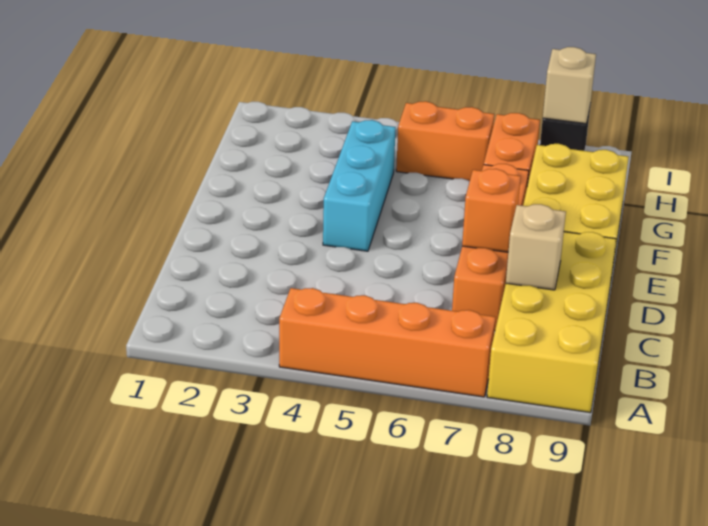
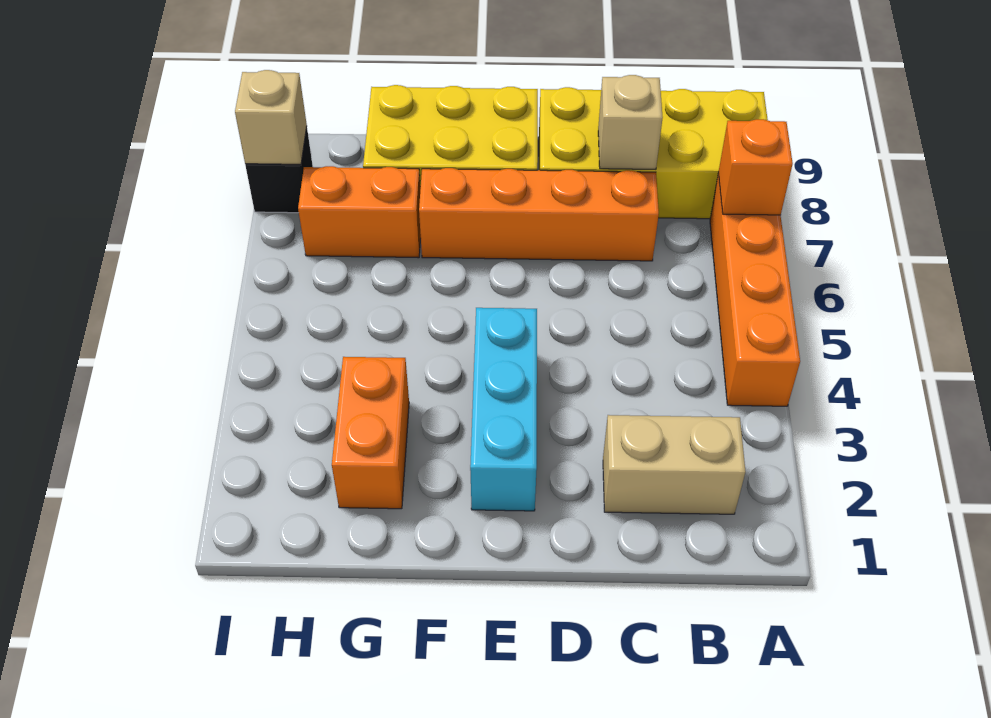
none -> tan brick B2:C2 level 1
orange brick D7 level 2 -> orange brick A7 level 2
cyan brick E4:G4 level 1 -> cyan brick E2:E4 level 1
orange brick H5:H6 level 1 -> orange brick G2:G3 level 1

